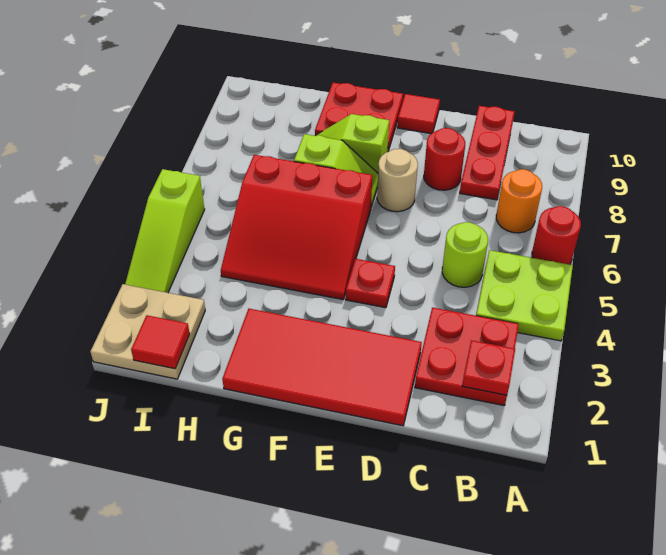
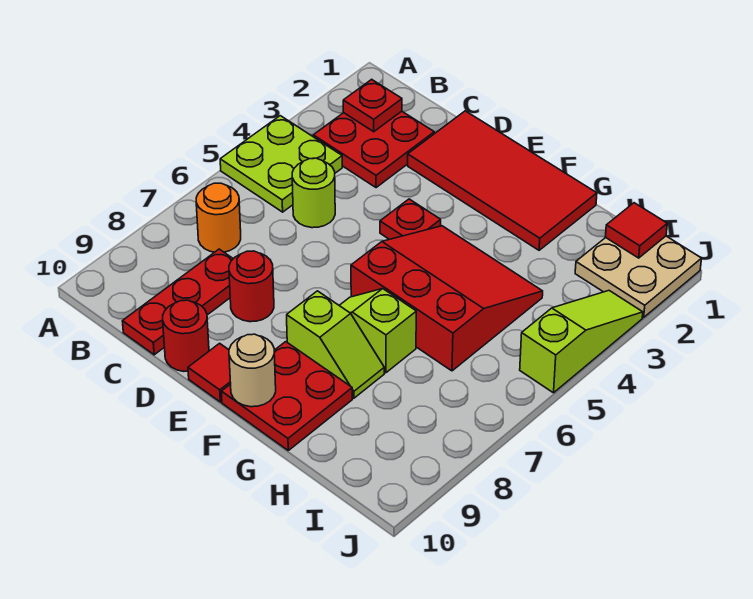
red round brick A6 level 1 -> red round brick D10 level 1
tan round brick E7 level 1 -> tan round brick F10 level 2

